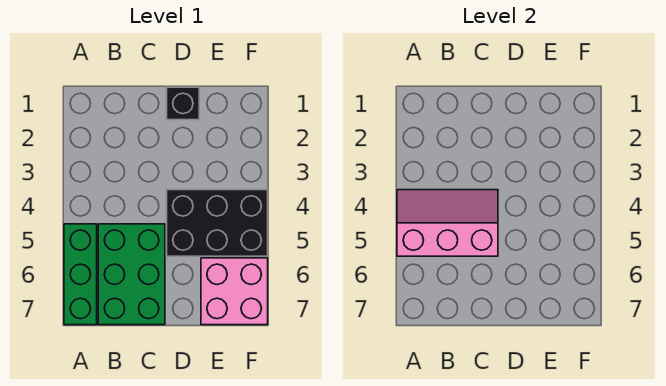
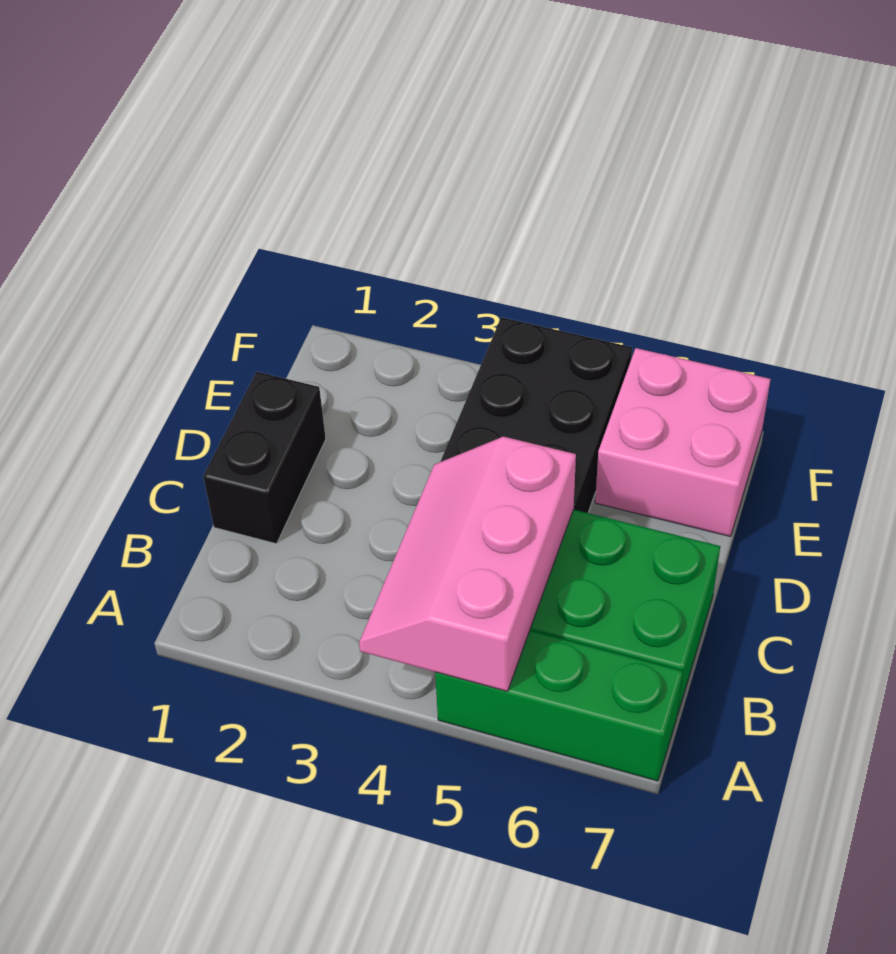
black brick D1 level 1 -> black brick C1:D1 level 1

